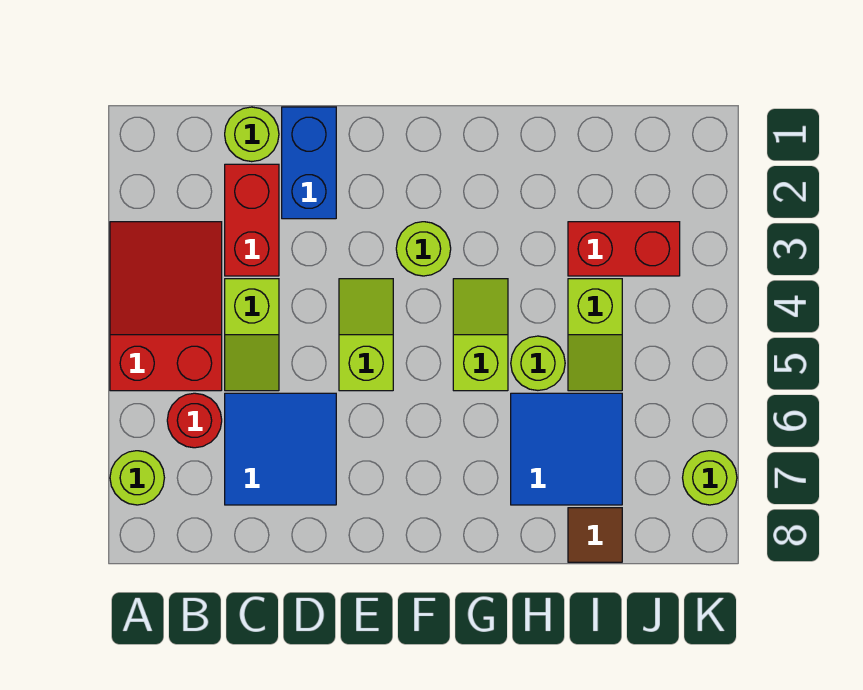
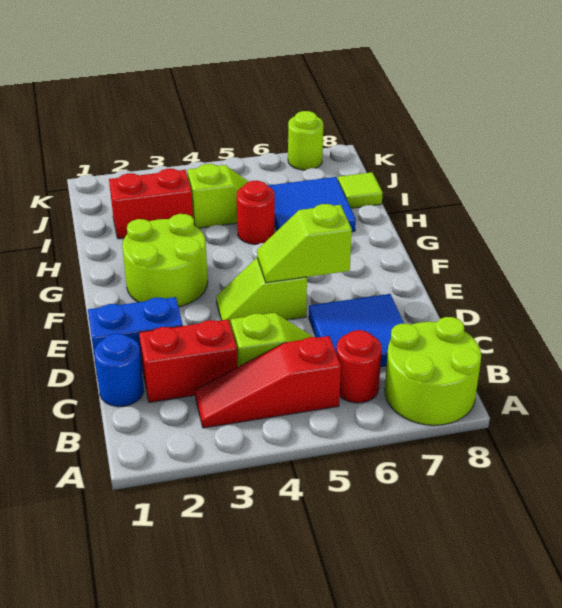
red slope A3:B5 level 1 top 5 -> red slope B3:B5 level 1 top 5
lime round brick A7 level 1 -> lime round brick A7:B8 level 1
lime round brick C1 level 1 -> blue round brick C1 level 1
lime round brick F3 level 1 -> lime round brick F2:G3 level 1
lime slope G4:G5 level 1 top 5 -> lime slope E5:E6 level 2 top 6
lime round brick H5 level 1 -> red round brick H5 level 1
red brick I3:J3 level 1 -> red brick I2:I3 level 1
brown tile I8 level 1 -> lime tile I8 level 1

